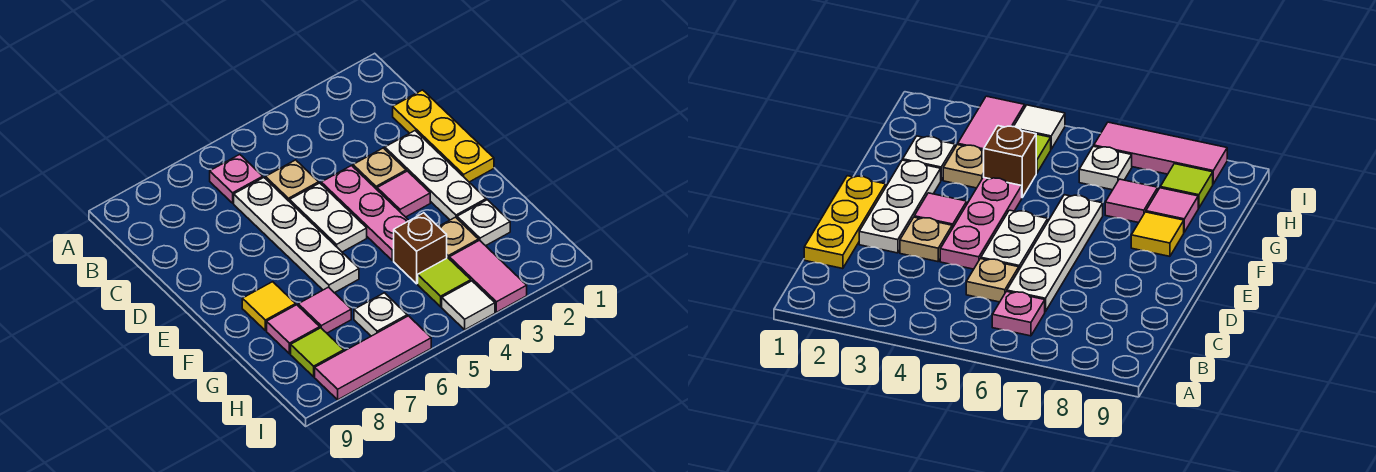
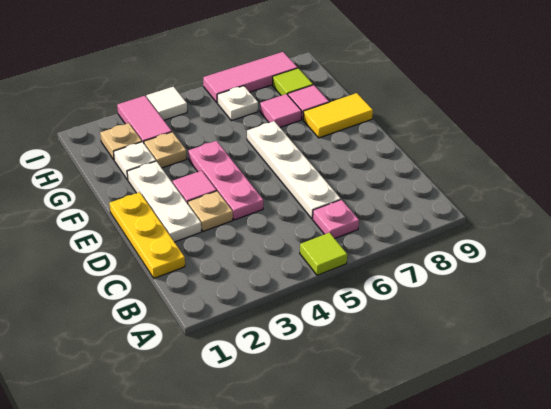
tan plate C5 level 1 -> tan plate H2 level 1
white plate D5:E5 level 1 -> none
yellow tile F8 level 1 -> yellow tile F8:F9 level 1
brown brick G4 level 1 -> none
lime tile H4 level 1 -> lime tile A5 level 1

